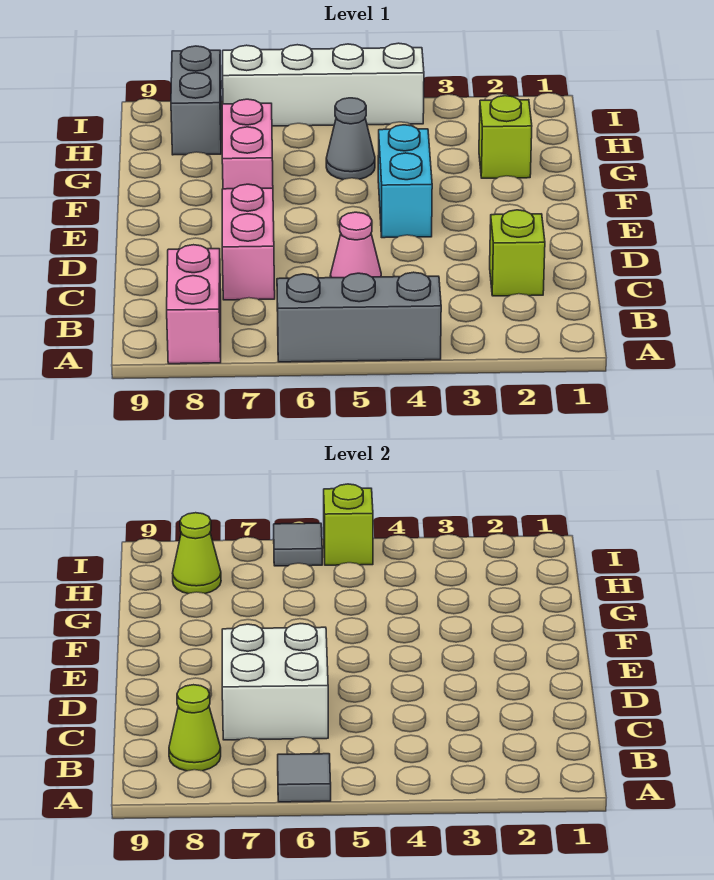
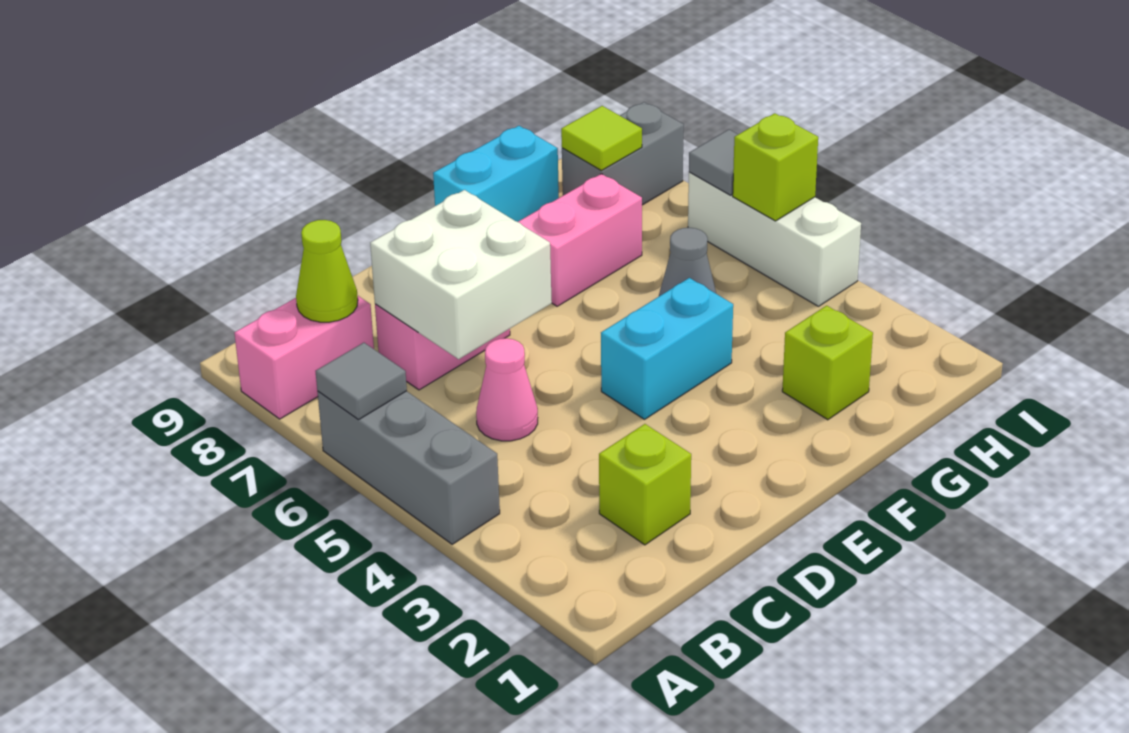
none -> cyan brick F9:G9 level 1
lime cone H8 level 2 -> lime tile H8 level 2
white brick I4:I7 level 1 -> white brick I4:I6 level 1

